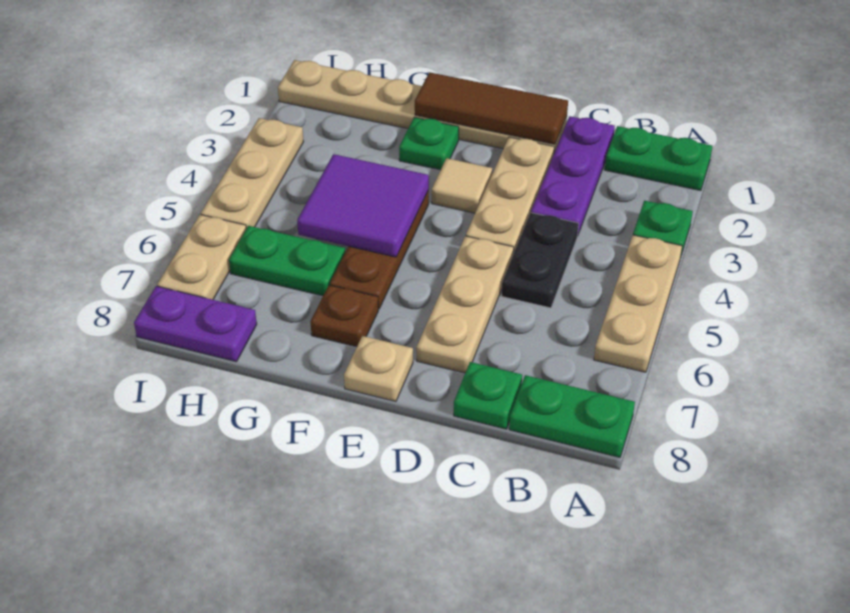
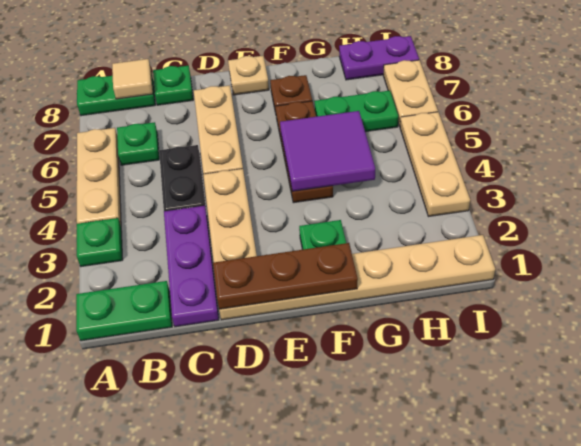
none -> green plate B6 level 1
brown tile D1:F1 level 2 -> brown plate D1:F1 level 2
tan tile E3 level 1 -> tan tile B8 level 2

